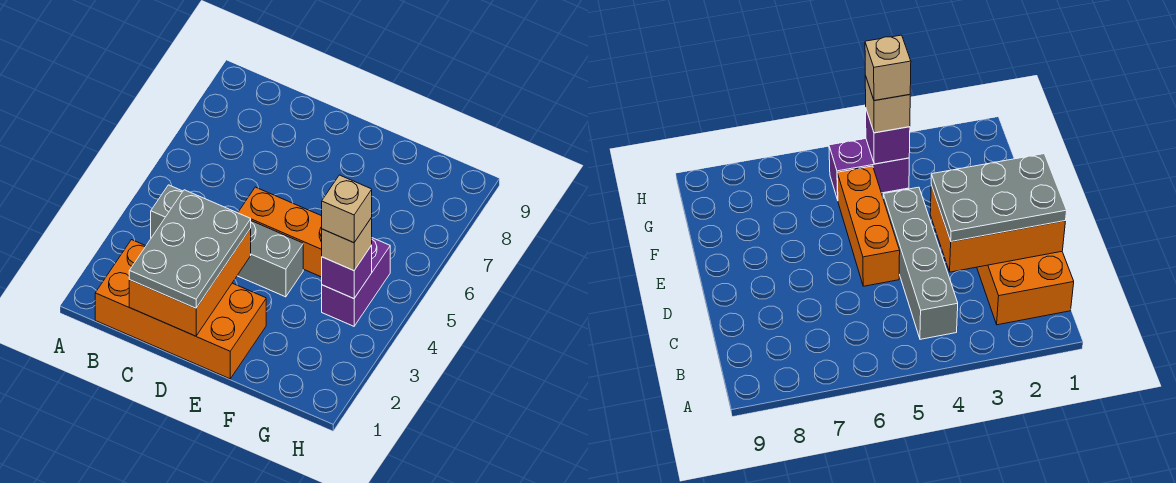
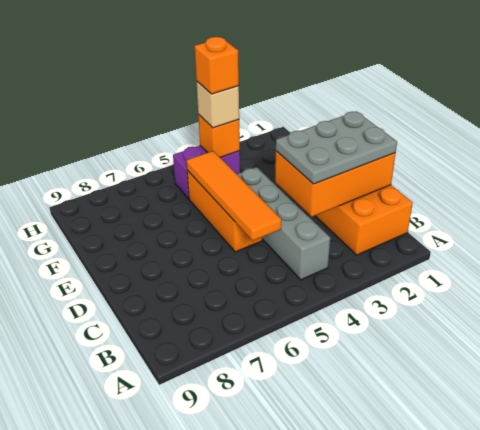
none -> orange tile C5:F5 level 2
purple brick G4 level 2 -> orange brick G4 level 2
tan brick G4 level 4 -> orange brick G4 level 4

